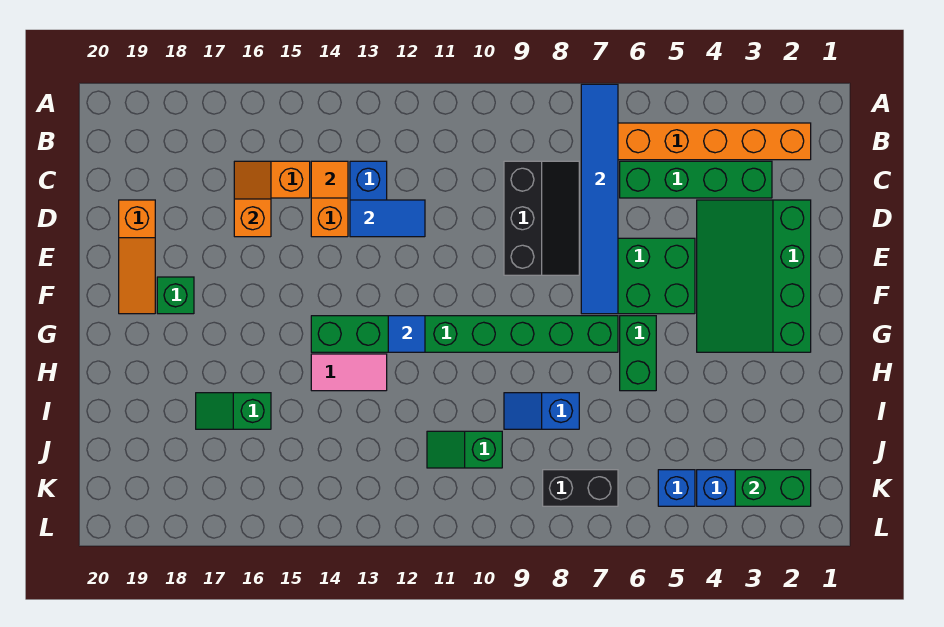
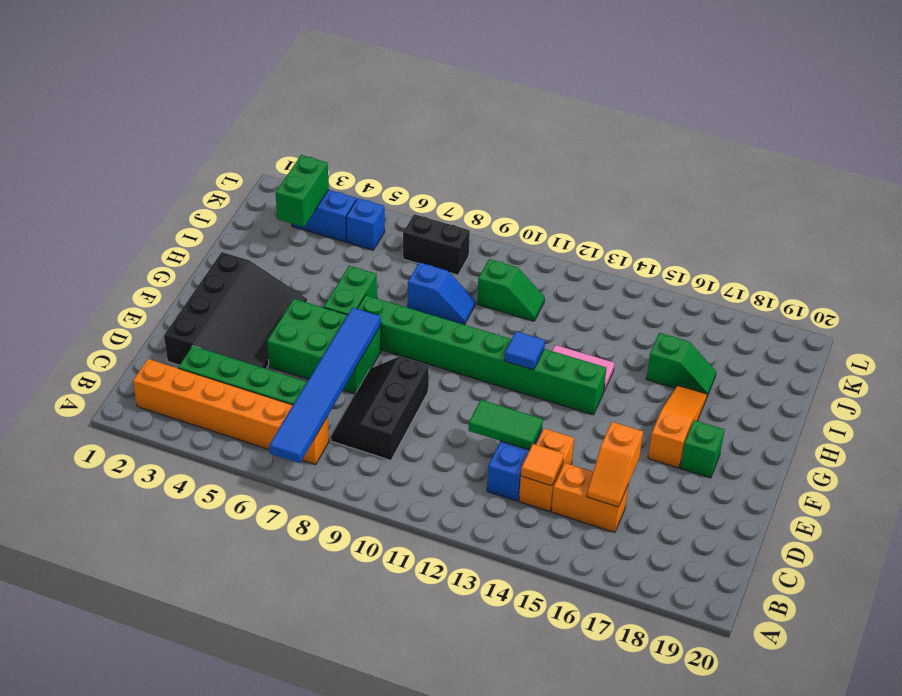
green slope D2:G4 level 1 top 2 -> black slope D2:G4 level 1 top 2
blue tile D12:D13 level 2 -> green tile D12:D13 level 2
orange slope D19:F19 level 1 top D -> orange slope F17:H17 level 1 top F
green brick K2:K3 level 2 -> green brick J3:K3 level 2

